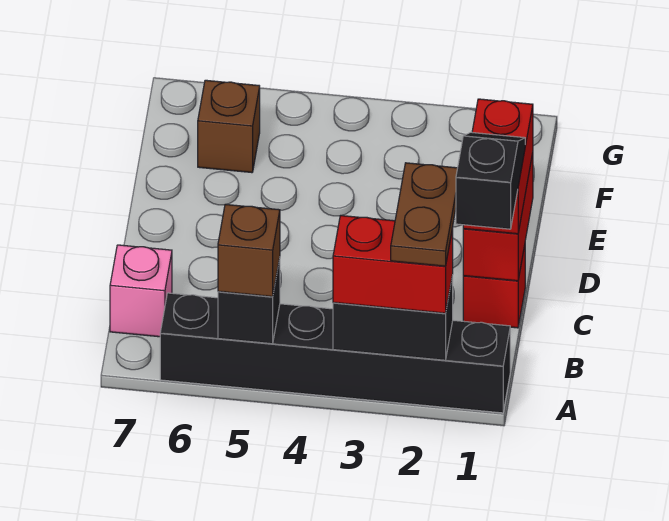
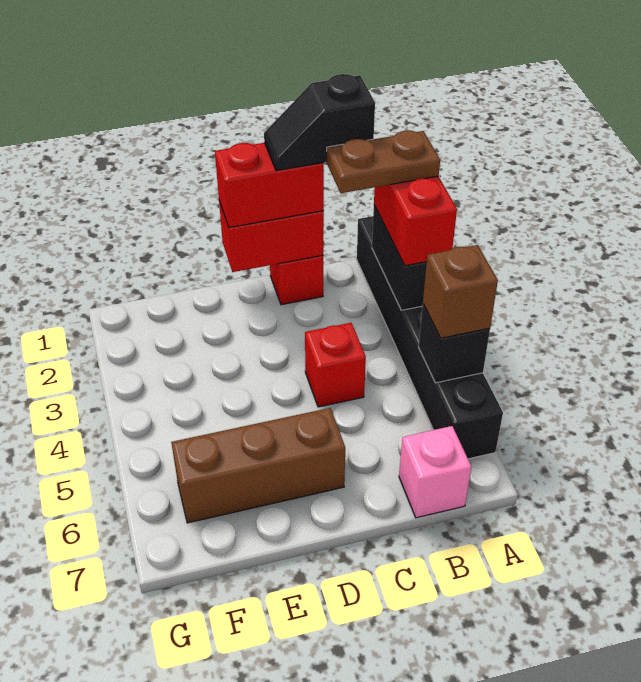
none -> red brick C4 level 1
brown brick F6 level 1 -> brown brick D6:F6 level 1

